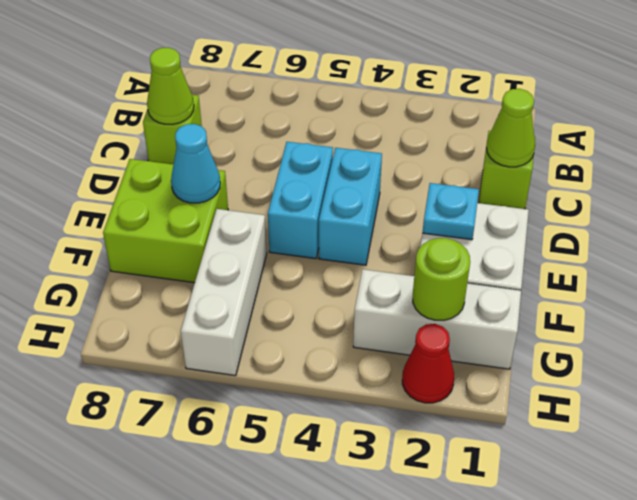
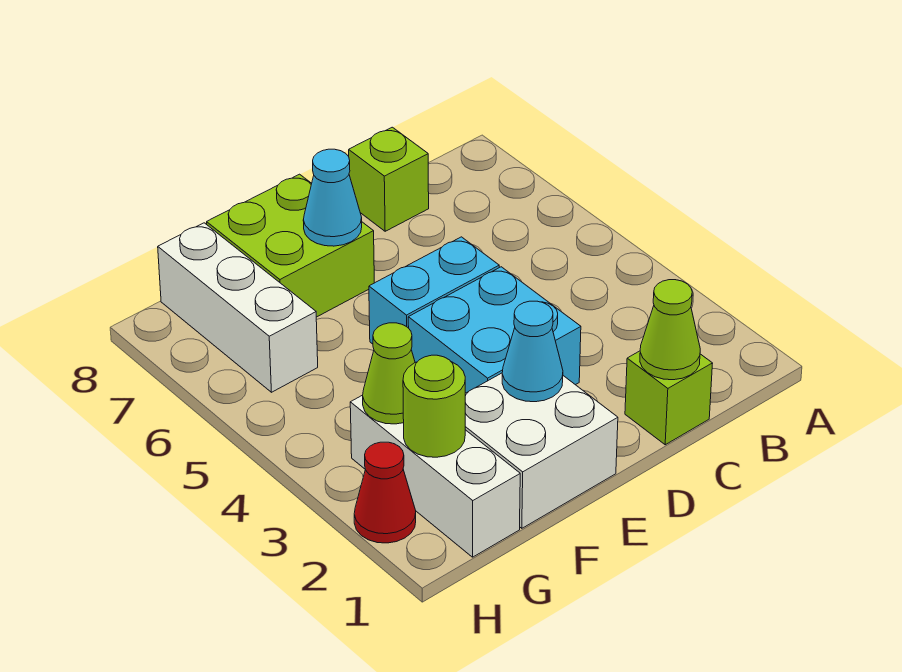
lime cone C8 level 2 -> lime cone G3 level 2
cyan brick D4:E4 level 1 -> cyan brick D3:E4 level 1
cyan plate E2 level 2 -> cyan cone E2 level 2
white brick F6:H6 level 1 -> white brick G6:G8 level 1

